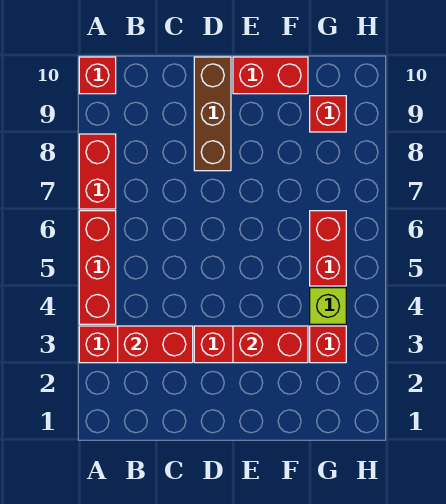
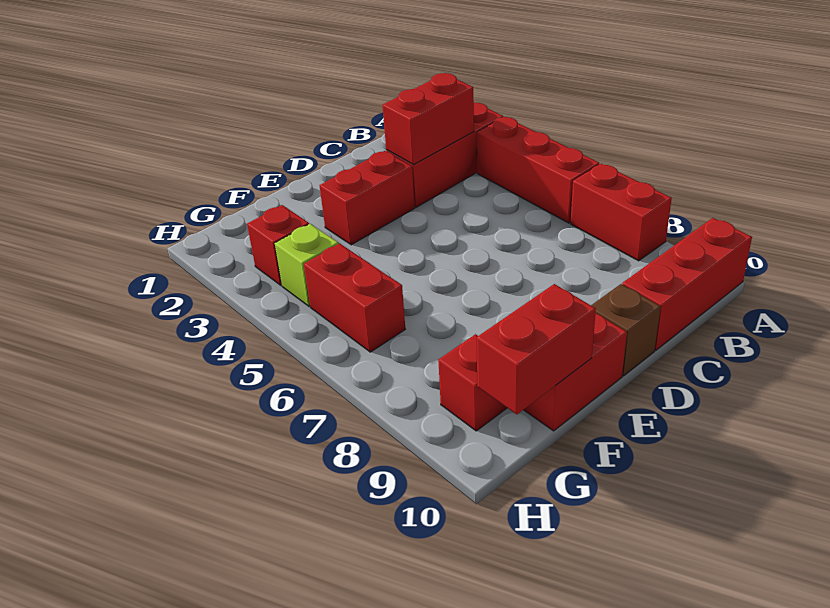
red brick A10 level 1 -> red brick A10:C10 level 1
brown brick D8:D10 level 1 -> brown brick D10 level 1
red brick E3:F3 level 2 -> red brick F10:G10 level 2

